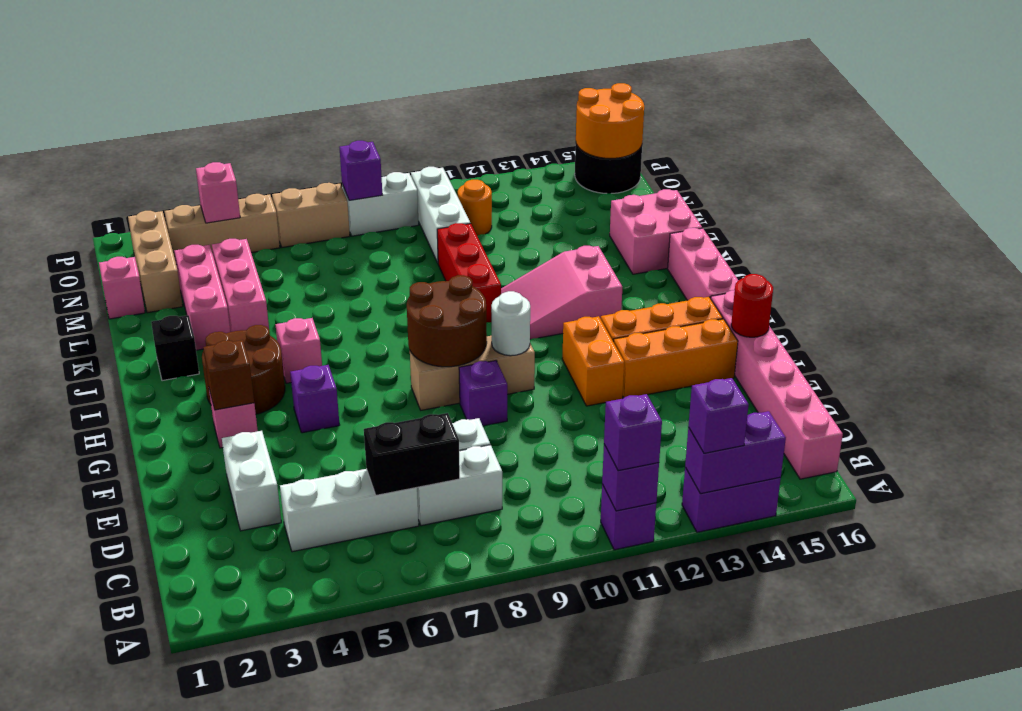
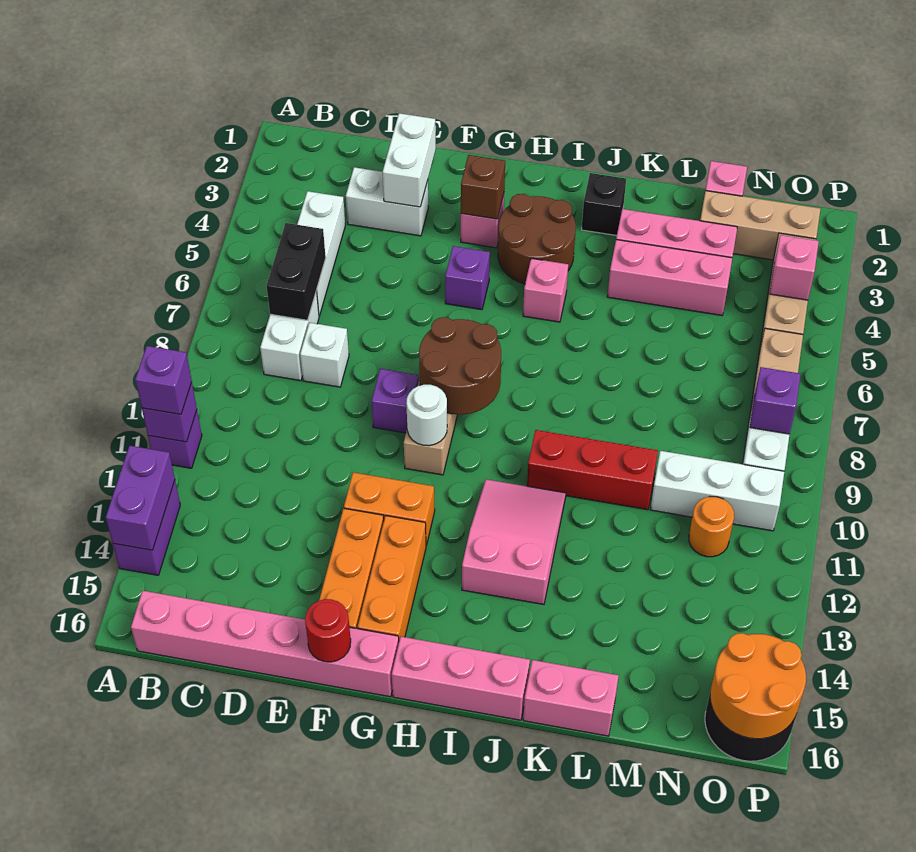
purple brick A13 level 3 -> none
none -> white brick E2:E3 level 2
pink brick K15:L16 level 1 -> pink brick K16:L16 level 1

